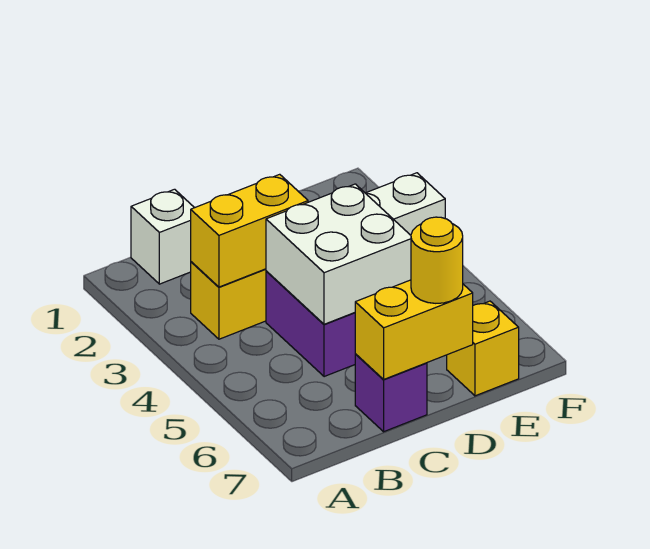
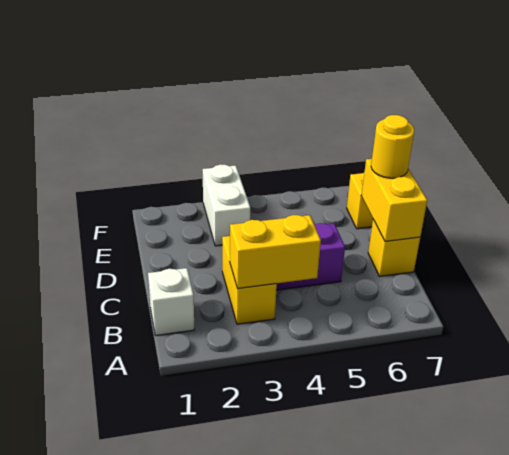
yellow brick B3:C3 level 2 -> yellow brick B3:B4 level 2
white brick C4:D5 level 2 -> none
purple brick C7 level 1 -> yellow brick C7 level 1

